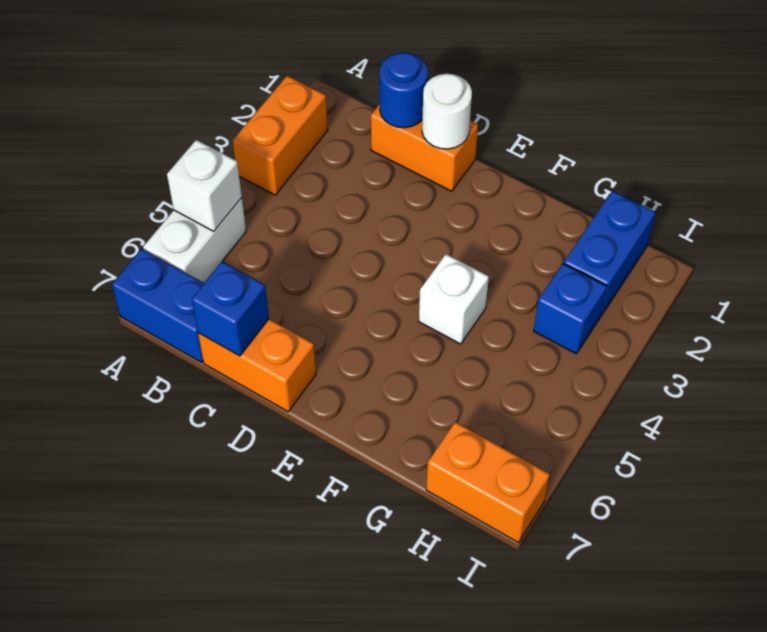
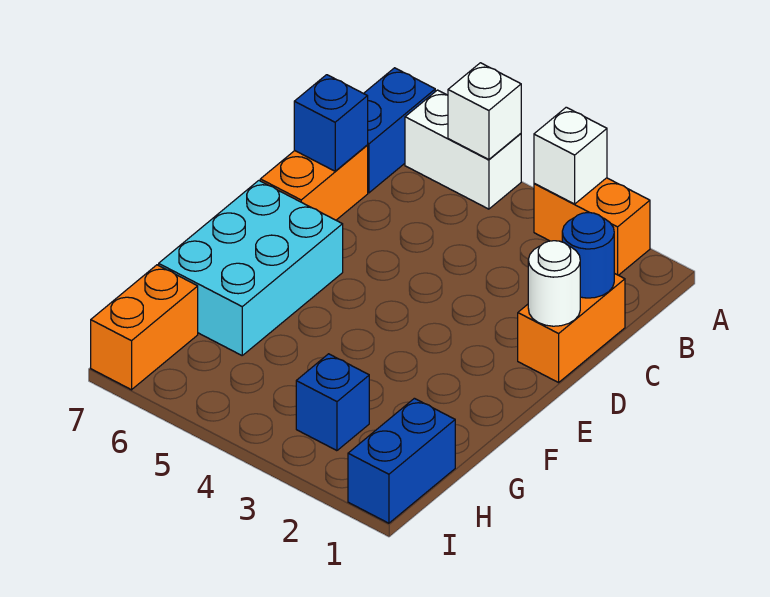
none -> cyan brick E6:G7 level 1
white brick F4 level 1 -> white brick A3 level 2
blue brick H1:H2 level 1 -> blue brick H1:I1 level 1

